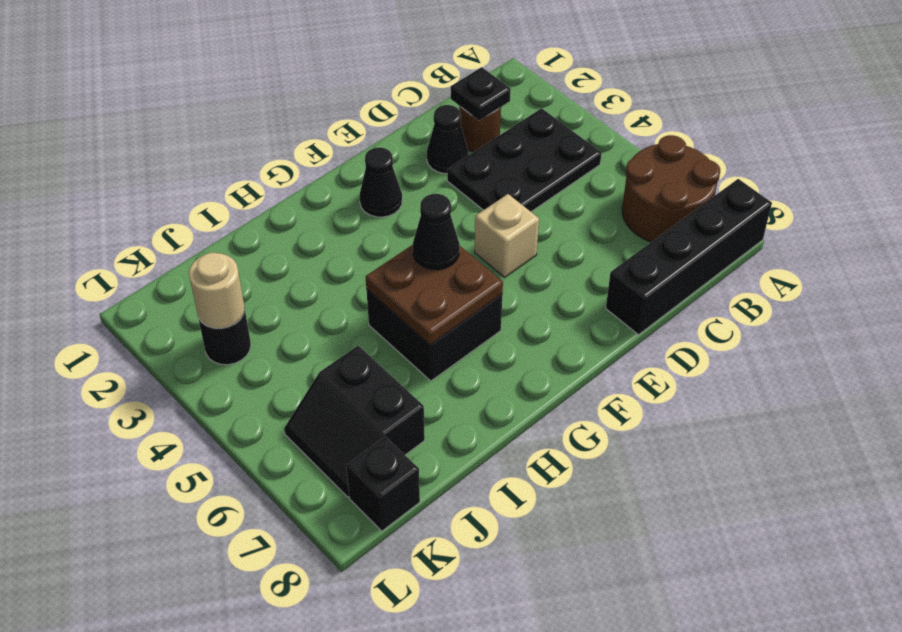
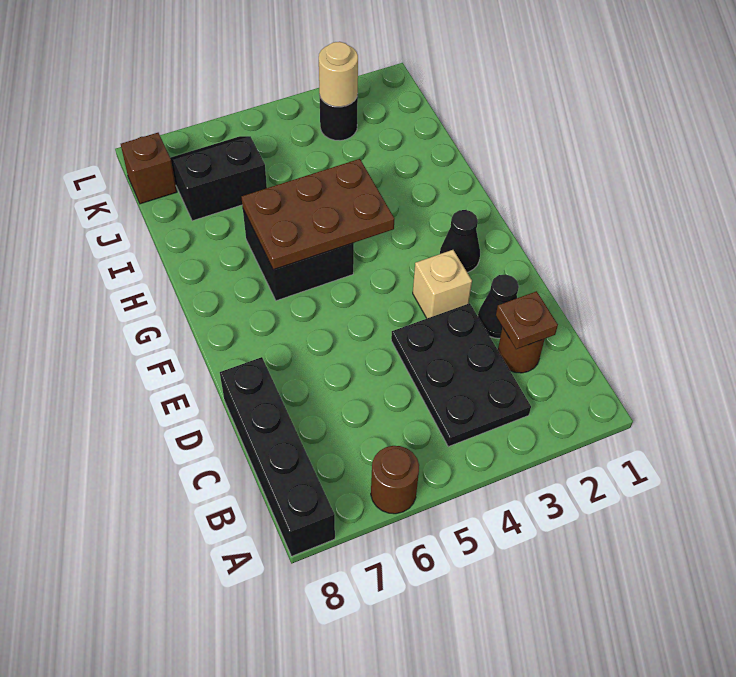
brown round brick A6:B7 level 1 -> brown round brick A6 level 1
black plate C2 level 2 -> brown plate C2 level 2
tan brick E5 level 1 -> tan brick E3 level 1
brown plate G5:H6 level 2 -> brown plate G4:H6 level 2
black cone G5 level 3 -> none
black brick K8 level 1 -> brown brick K8 level 1

